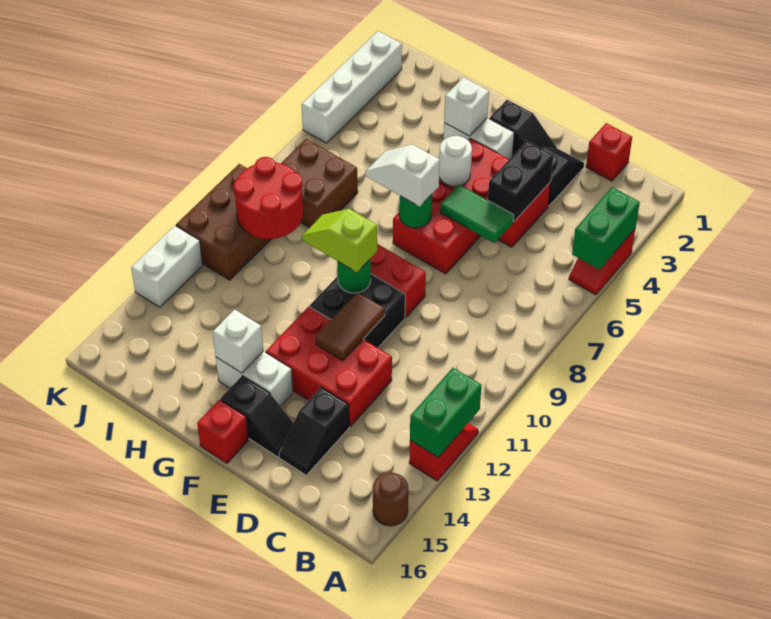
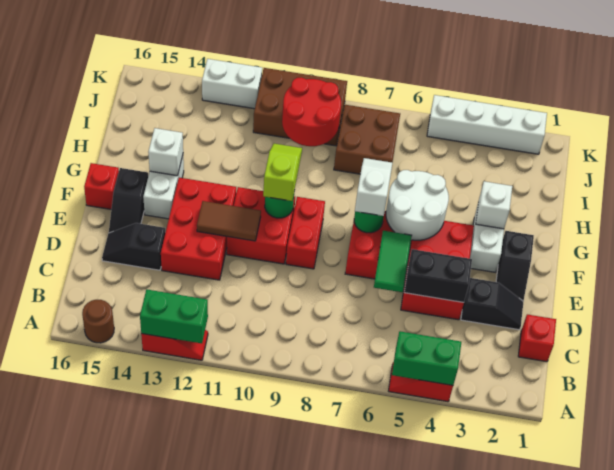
black brick E10:F11 level 1 -> red brick E10:F11 level 1
white round brick F5 level 2 -> white round brick F5:G6 level 2

